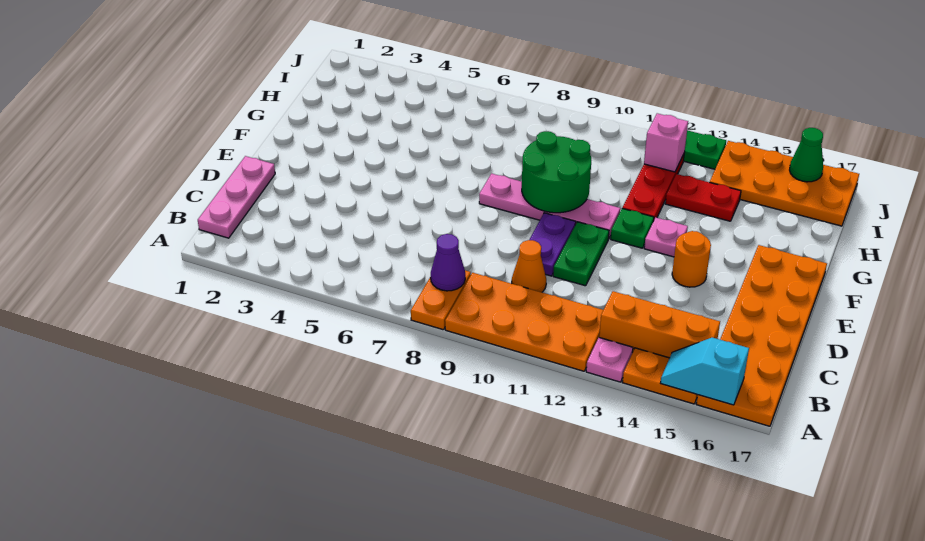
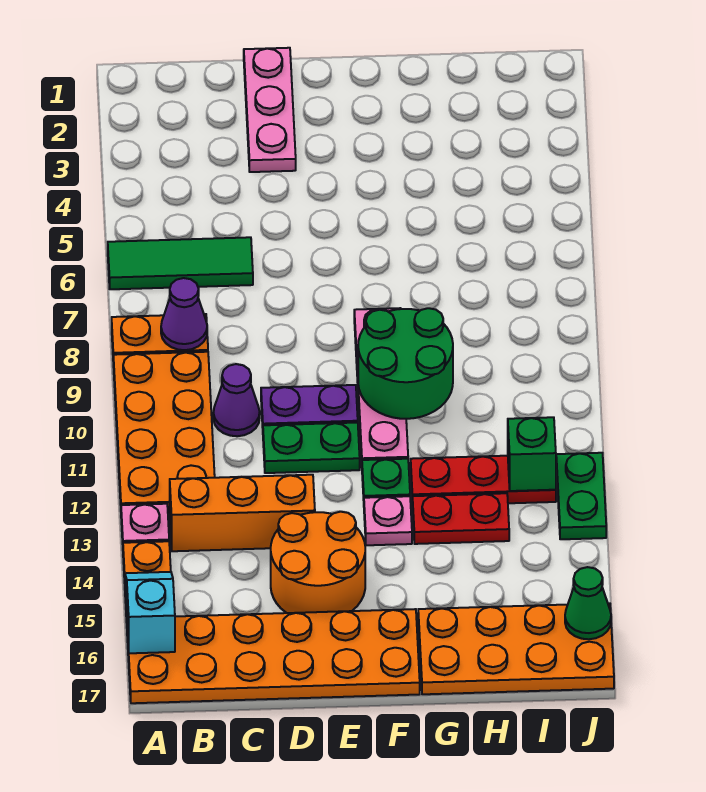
none -> green tile A6:C6 level 1
pink plate B1:D1 level 1 -> pink plate D1:D3 level 1
orange brick B13:B15 level 1 -> orange brick B13:D13 level 1
orange cone C10 level 1 -> purple cone C10 level 1
orange round brick E14 level 1 -> orange round brick D14:E15 level 1
red plate H13:H14 level 1 -> red plate G13:H13 level 1
pink brick I12 level 2 -> green brick I12 level 2
orange plate I14:J17 level 1 -> orange plate G16:J17 level 1

